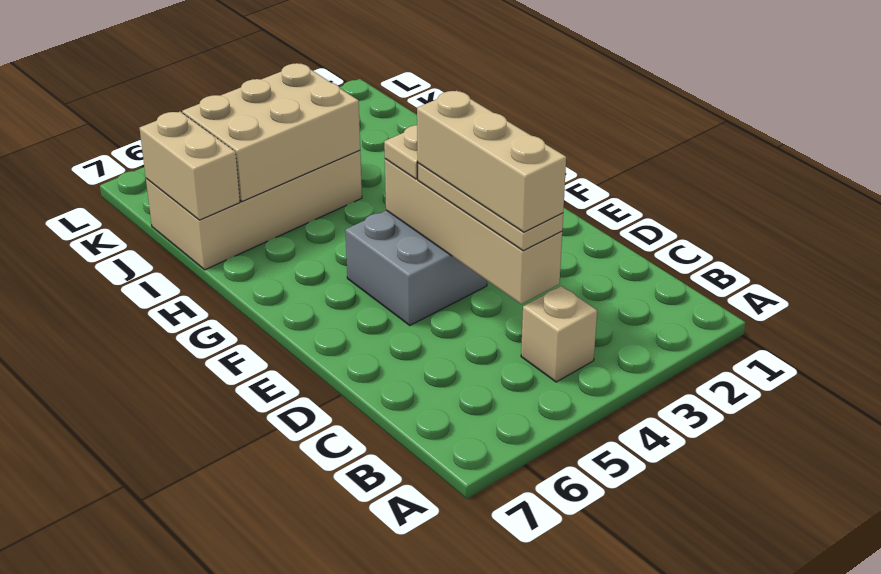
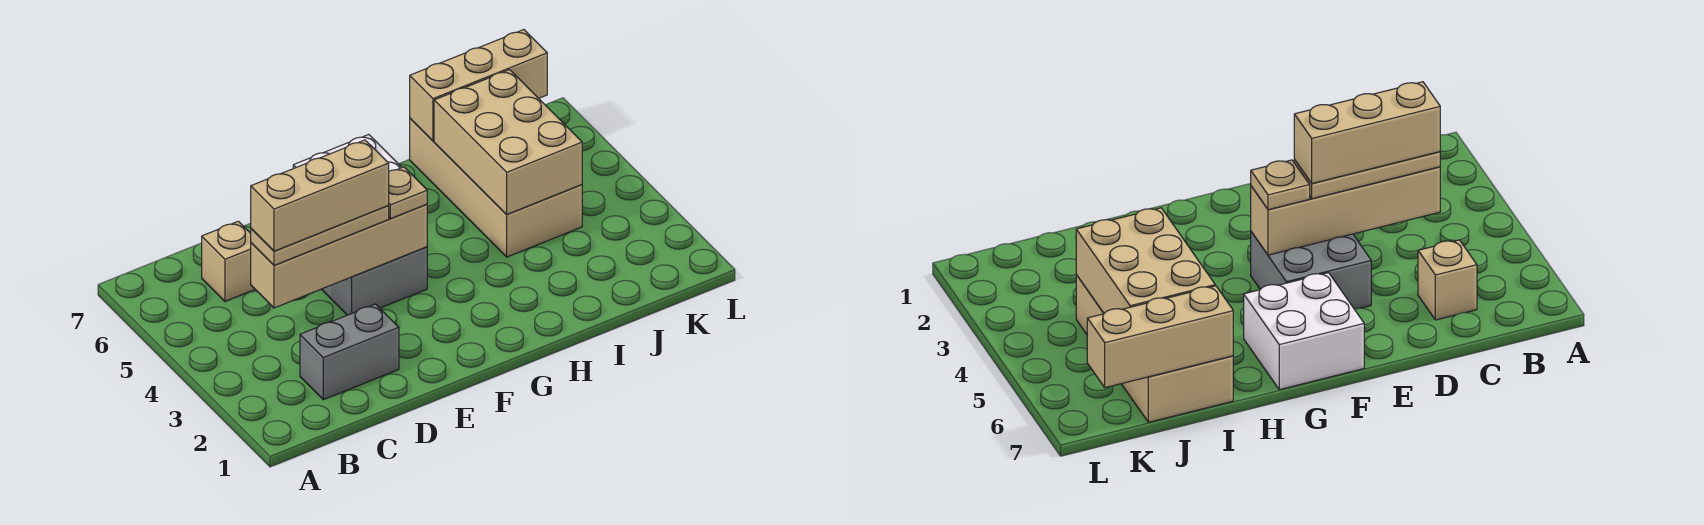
tan brick B4 level 1 -> tan brick C6 level 1
none -> grey brick C2:D2 level 1
none -> white brick F6:G7 level 1
tan brick I7:J7 level 2 -> tan brick I7:K7 level 2

